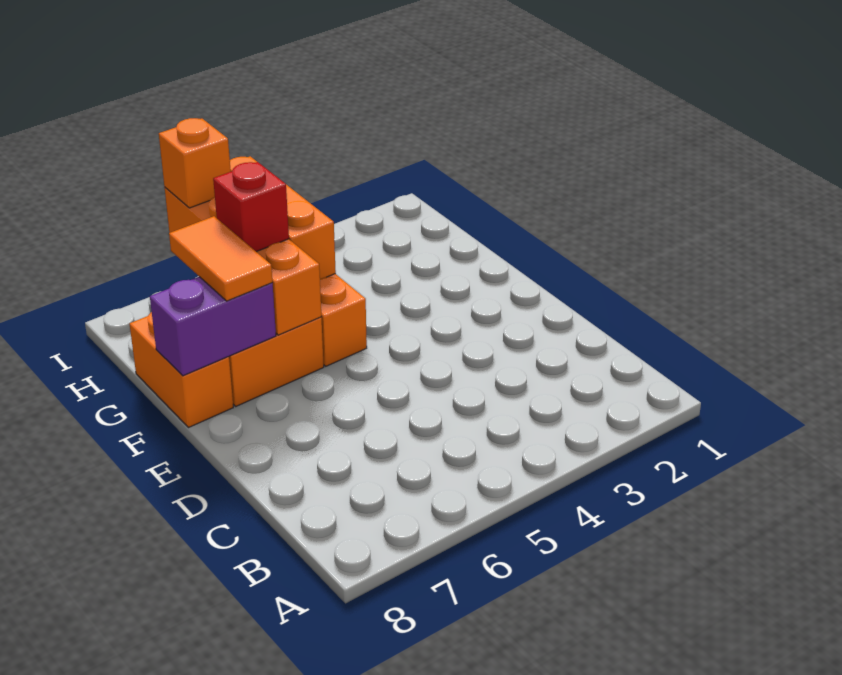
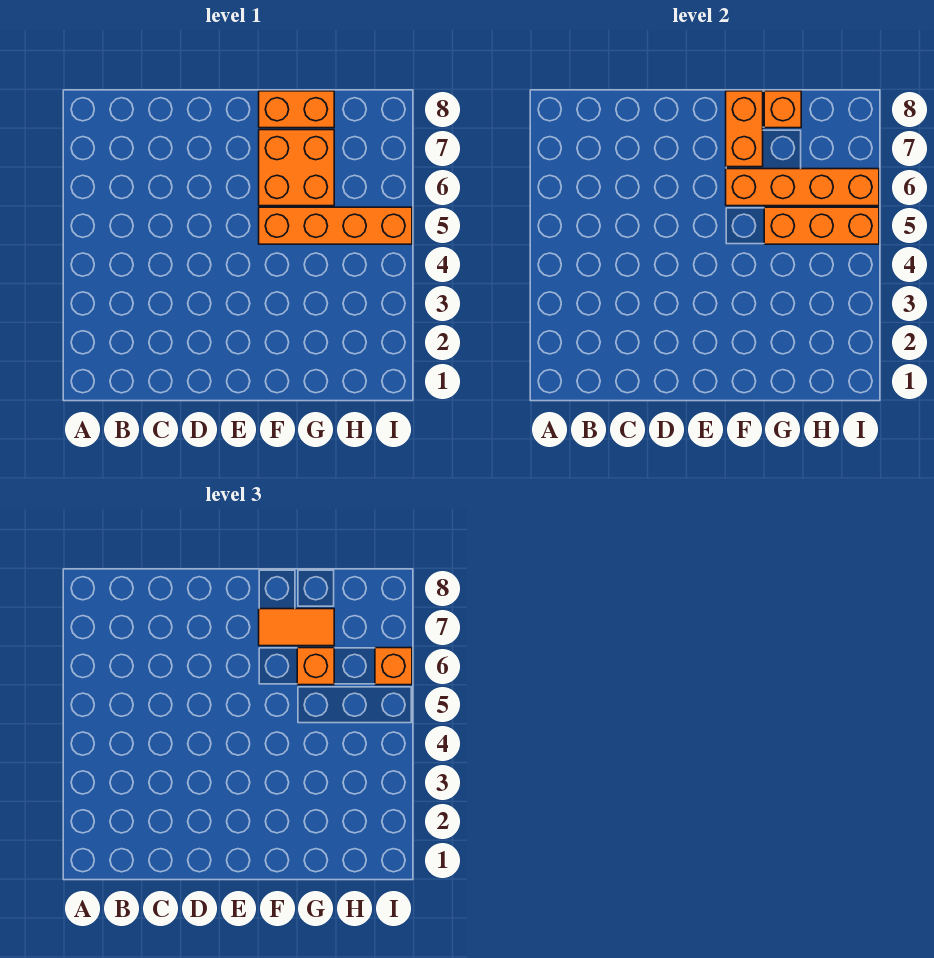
purple brick F7:F8 level 2 -> orange brick F7:F8 level 2
red brick G6 level 3 -> orange brick G6 level 3
none -> orange brick G8 level 2

